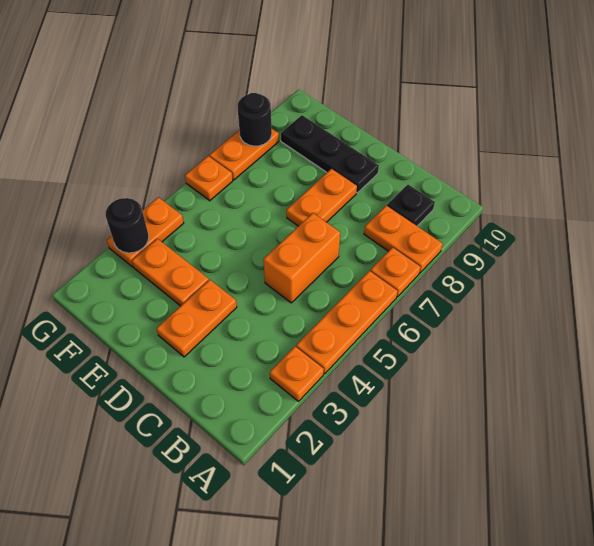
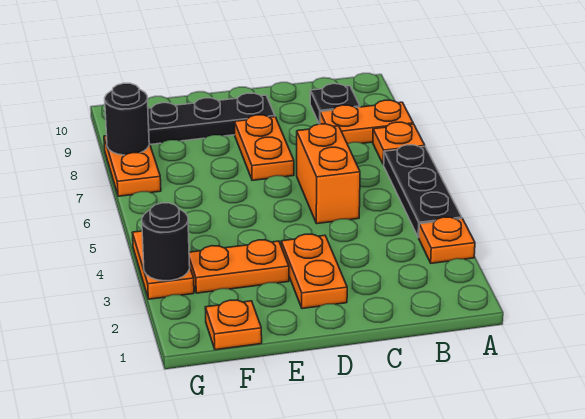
orange plate A4:A6 level 1 -> black plate A4:A6 level 1
orange plate G6 level 1 -> orange plate F1 level 1

